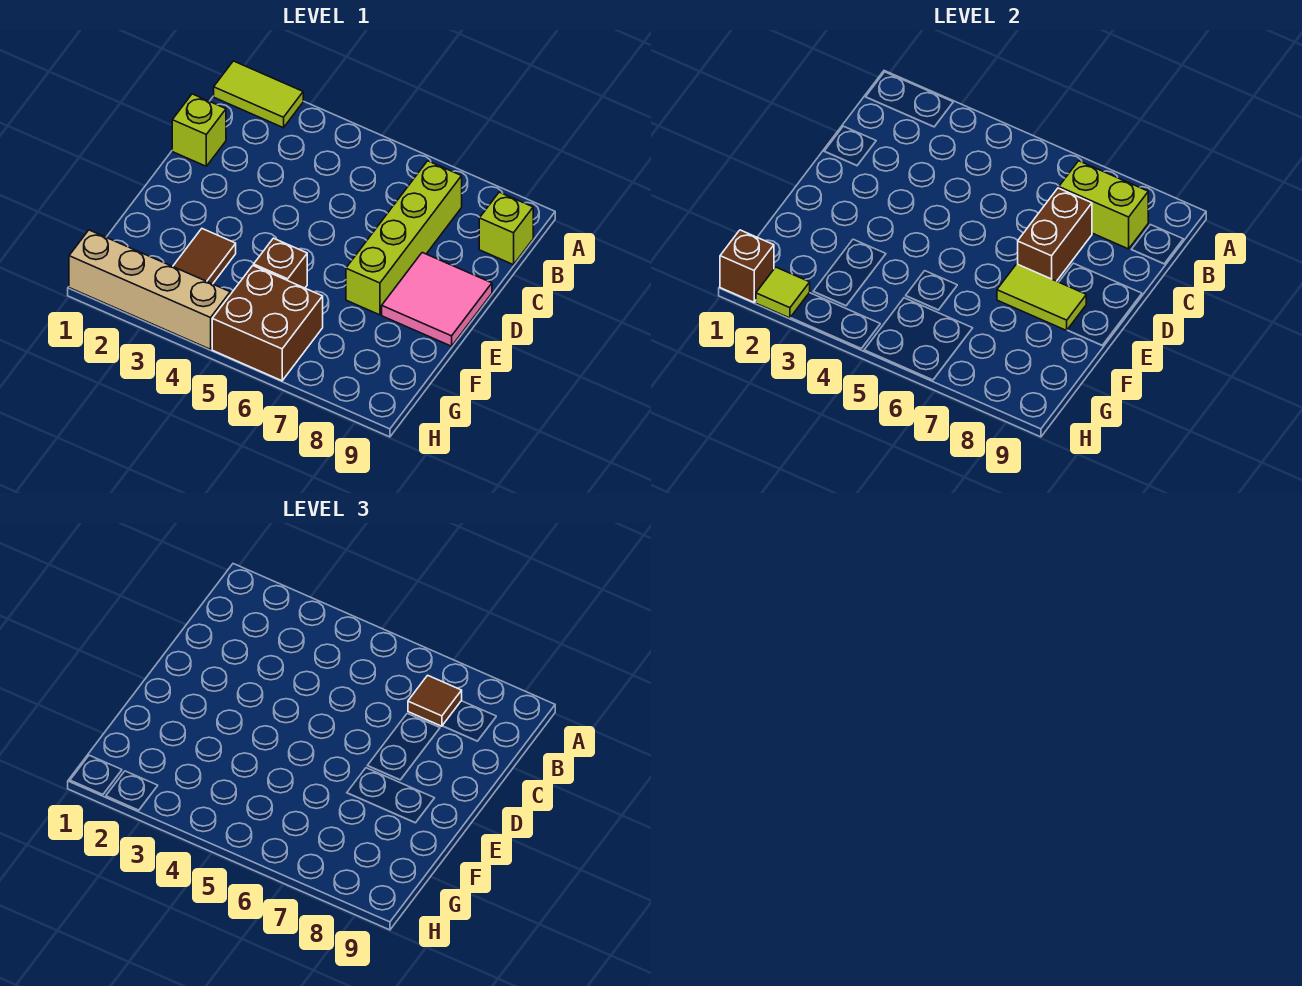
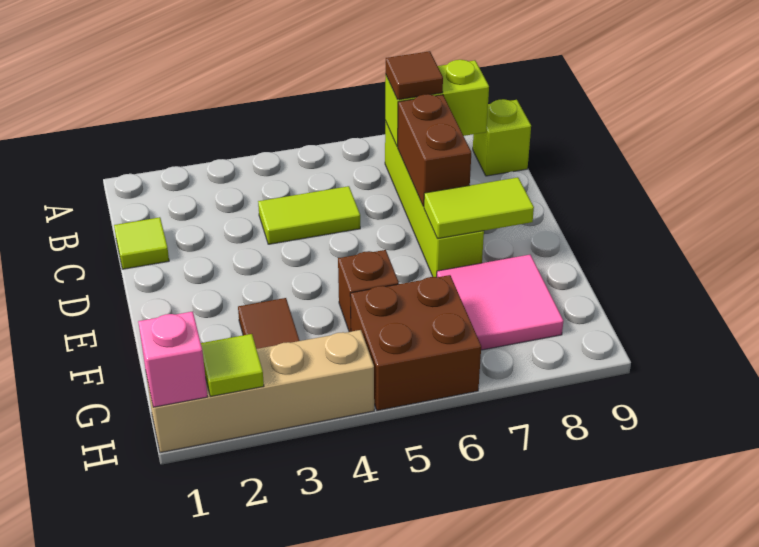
lime tile A1:A2 level 1 -> lime tile C4:C5 level 1
lime brick C1 level 1 -> lime tile C1 level 1
pink tile D8:E9 level 1 -> pink tile F7:G8 level 1
brown brick H1 level 2 -> pink brick H1 level 2

